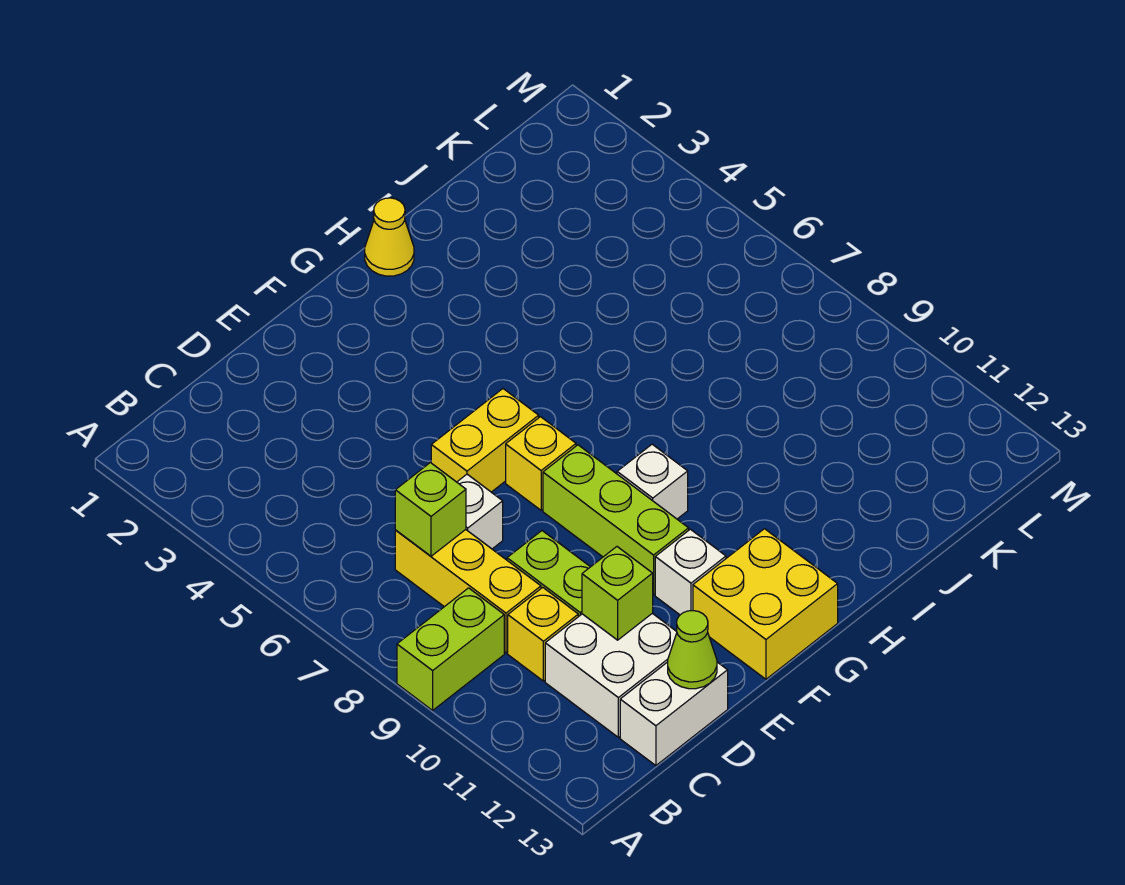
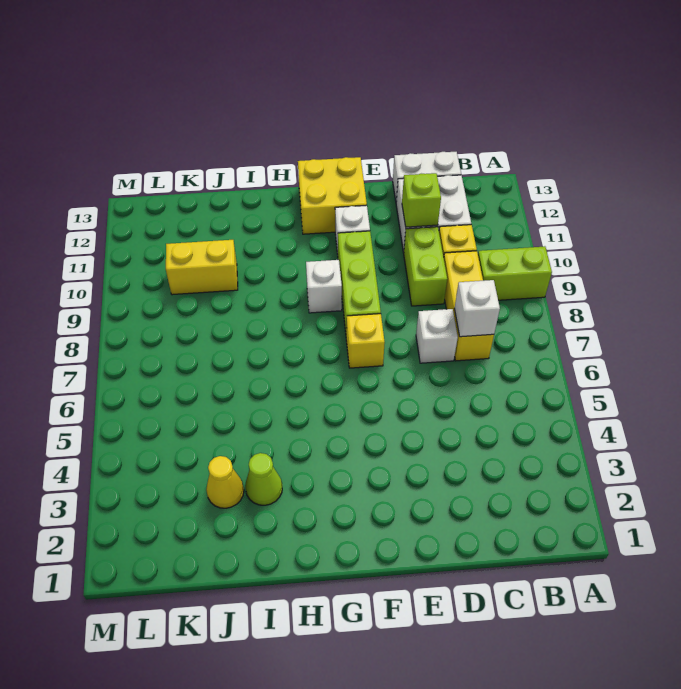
lime brick C7 level 2 -> white brick C7 level 2
lime cone D13 level 2 -> lime cone I3 level 1
yellow brick E6:F6 level 1 -> yellow brick J10:K10 level 1
yellow cone H1 level 1 -> yellow cone J3 level 1

